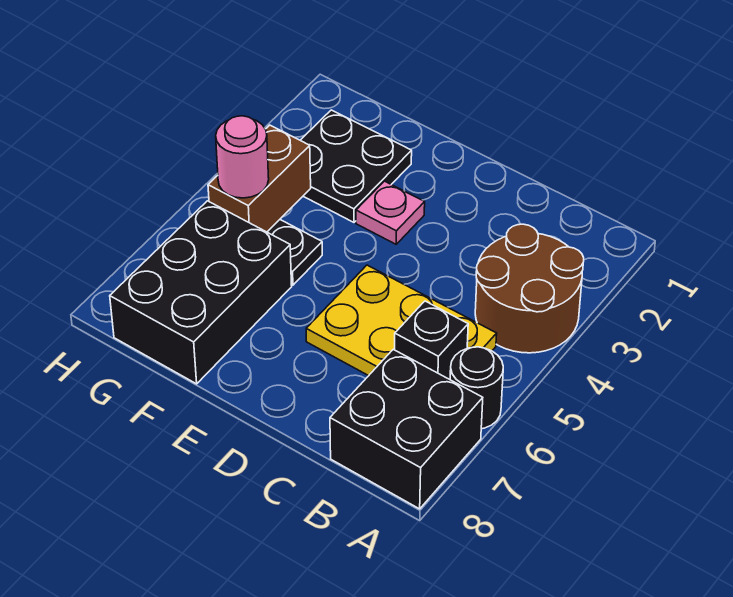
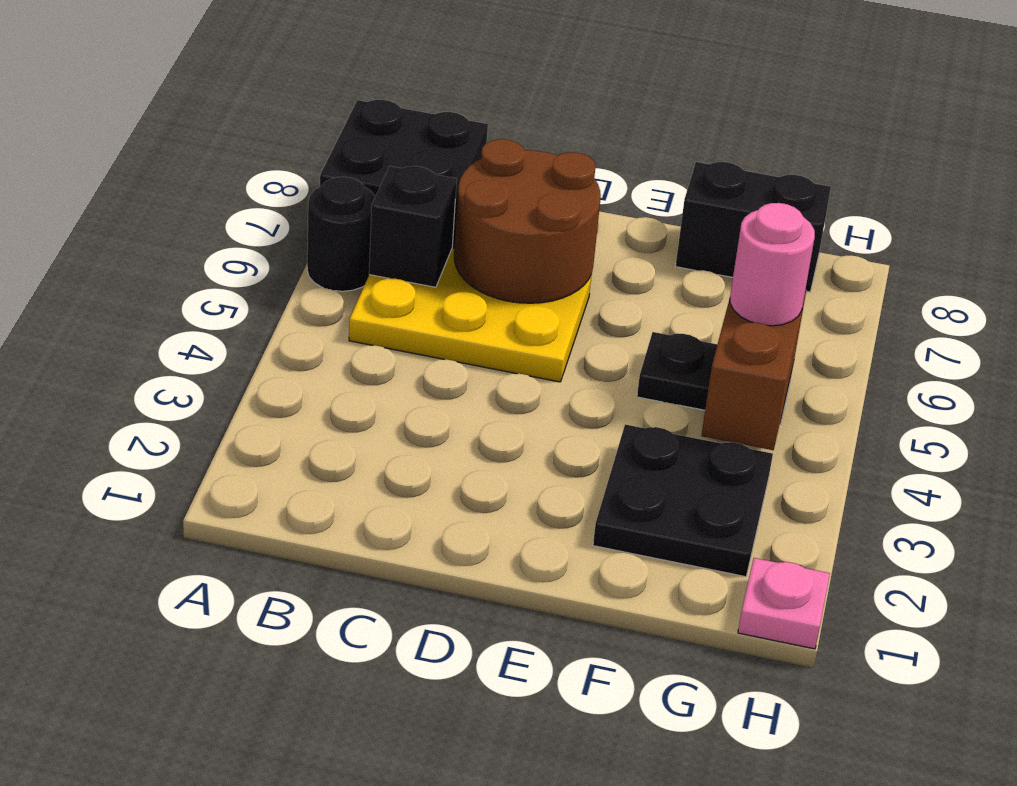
brown round brick A3:B4 level 1 -> brown round brick C6:D7 level 2
pink plate E3 level 1 -> pink plate H1 level 1
black brick F6:G8 level 1 -> black brick F8:G8 level 1

